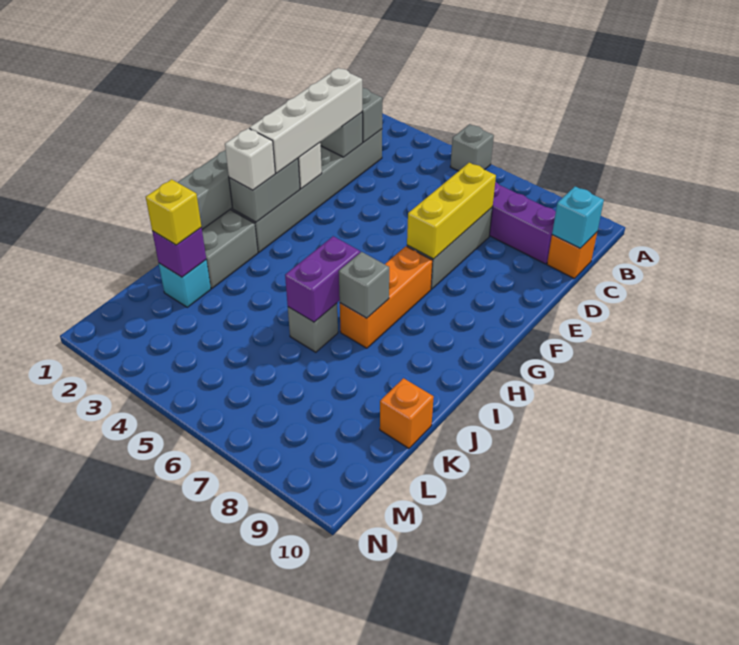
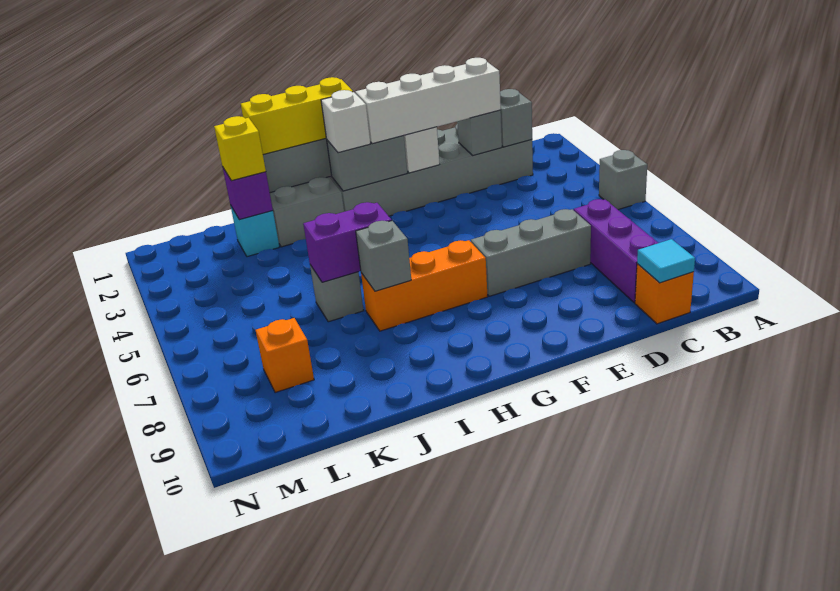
cyan brick C10 level 2 -> cyan tile C10 level 2
yellow brick D7:F7 level 2 -> yellow brick H1:J1 level 3
orange brick K10 level 1 -> orange brick L8 level 1

